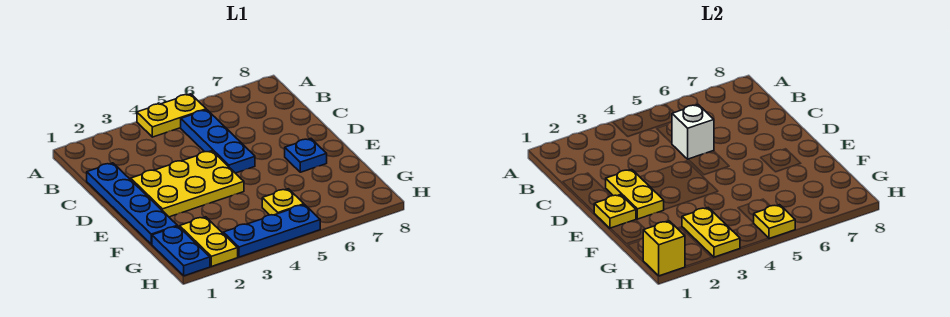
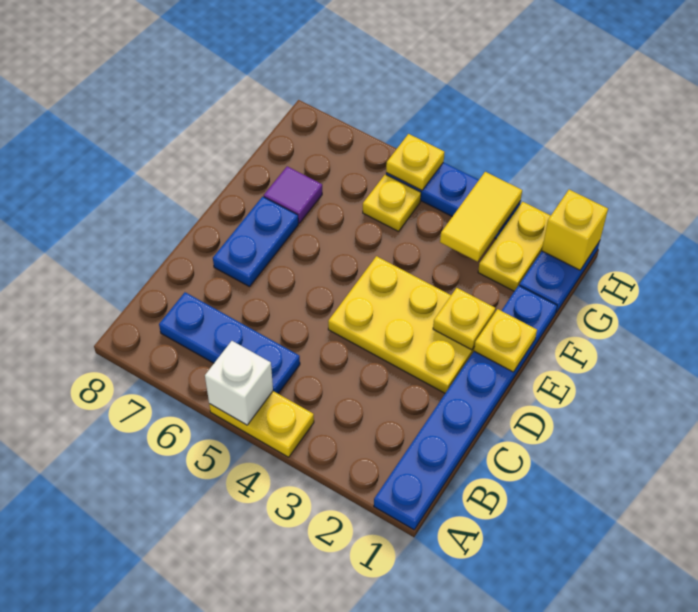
blue plate B5:D5 level 1 -> blue plate B5:B7 level 1
blue plate C1:F1 level 1 -> blue plate A1:F1 level 1
white brick C5 level 2 -> white brick A5 level 2
yellow plate D2:E2 level 2 -> yellow plate E2 level 2
blue plate E7 level 1 -> blue plate D7:E7 level 1
none -> purple tile F7 level 1
yellow plate G3:H3 level 2 -> yellow tile G3:H3 level 2

